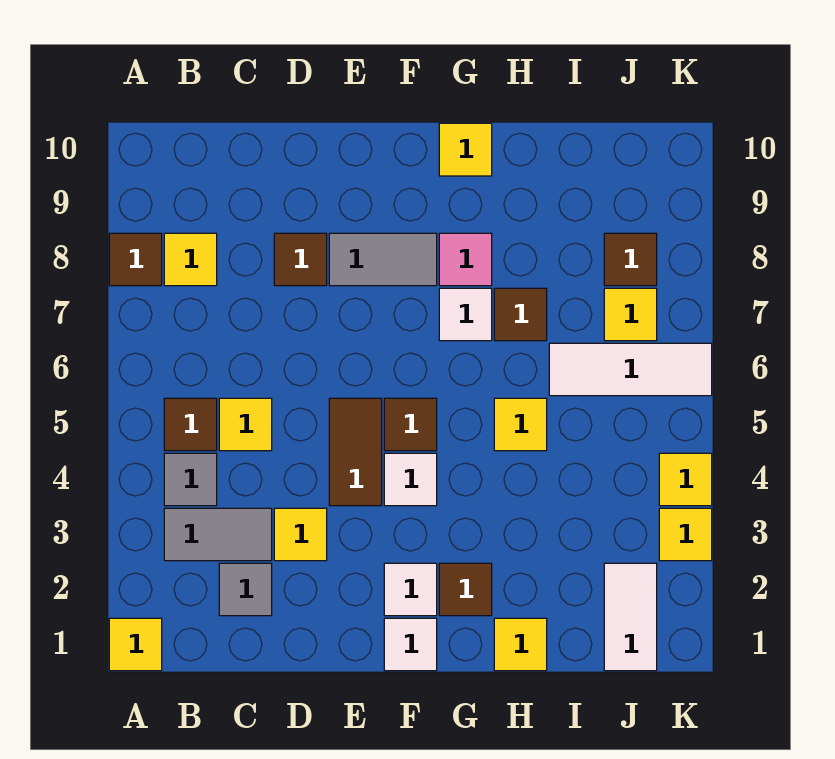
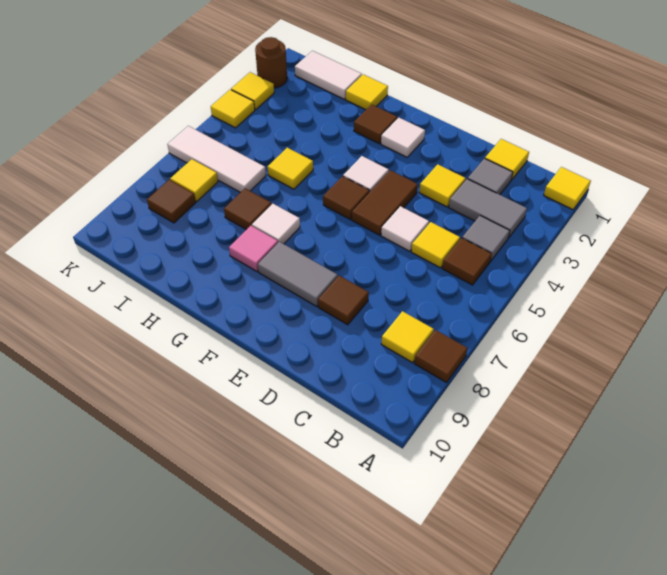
white tile F1 level 1 -> white tile D5 level 1
yellow tile G10 level 1 -> yellow tile C1 level 1
white tile J1:J2 level 1 -> white tile I1:J1 level 1
none -> brown round brick K2 level 1

